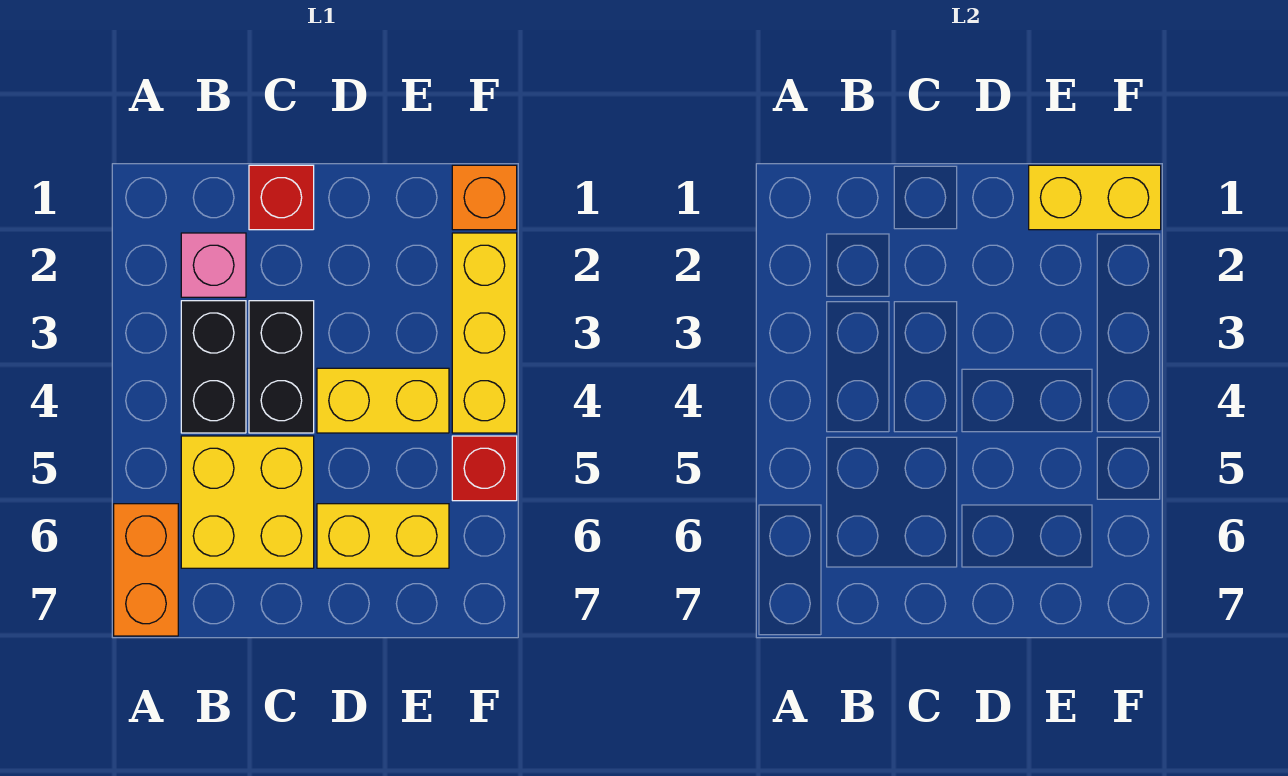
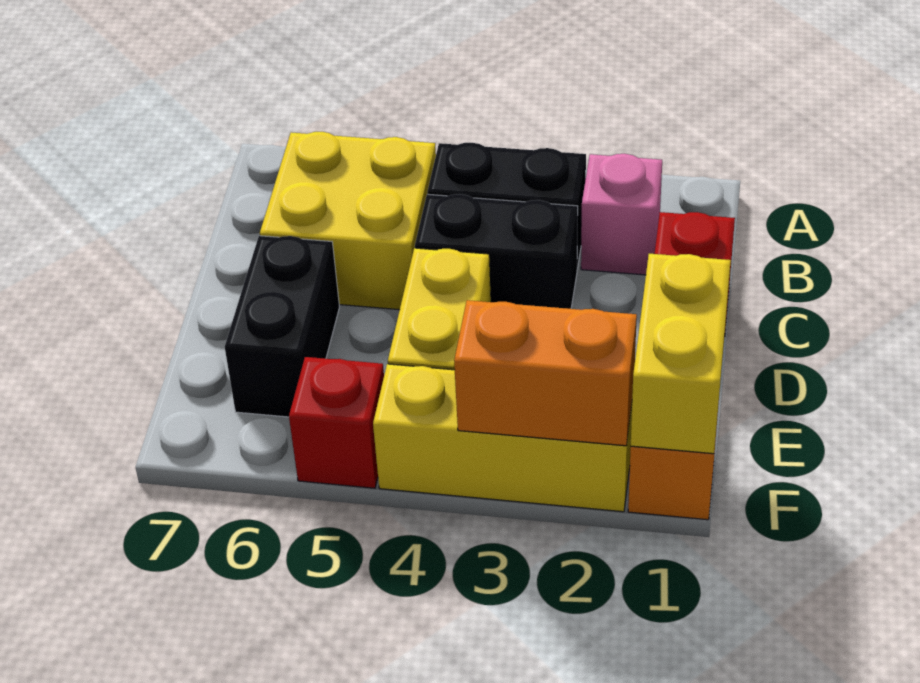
orange brick A6:A7 level 1 -> orange brick F2:F3 level 2
yellow brick D6:E6 level 1 -> black brick D6:E6 level 1

